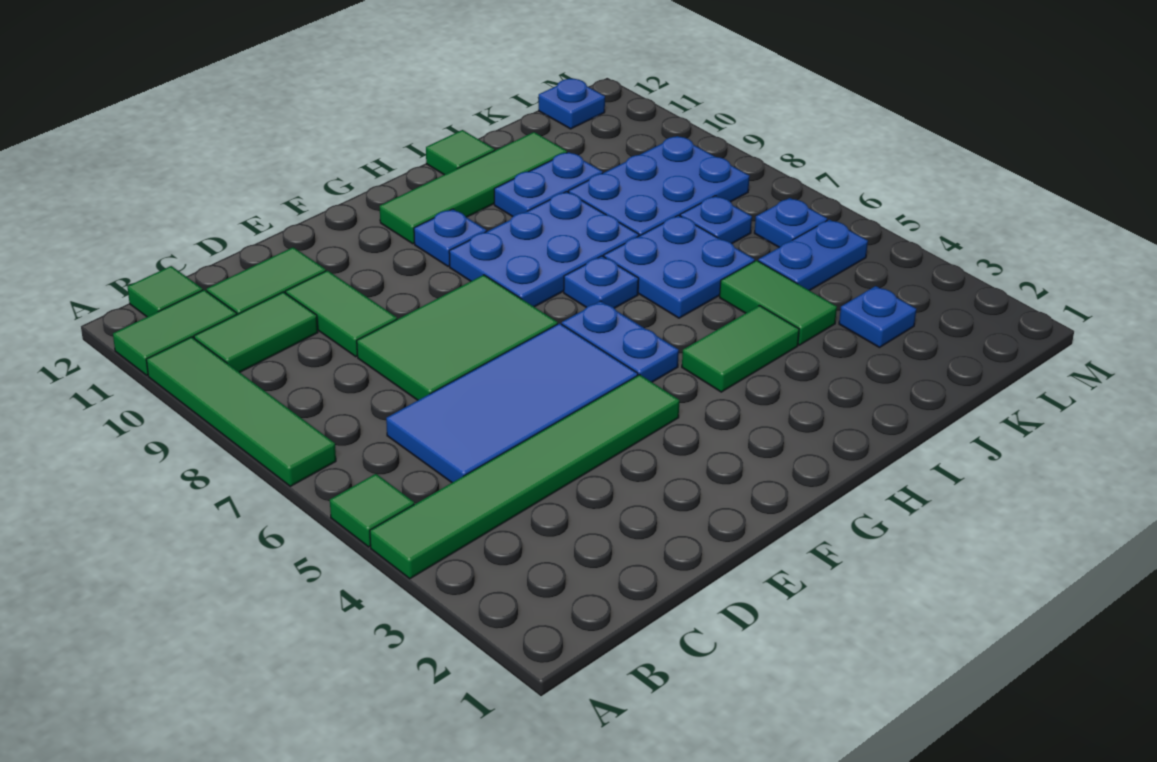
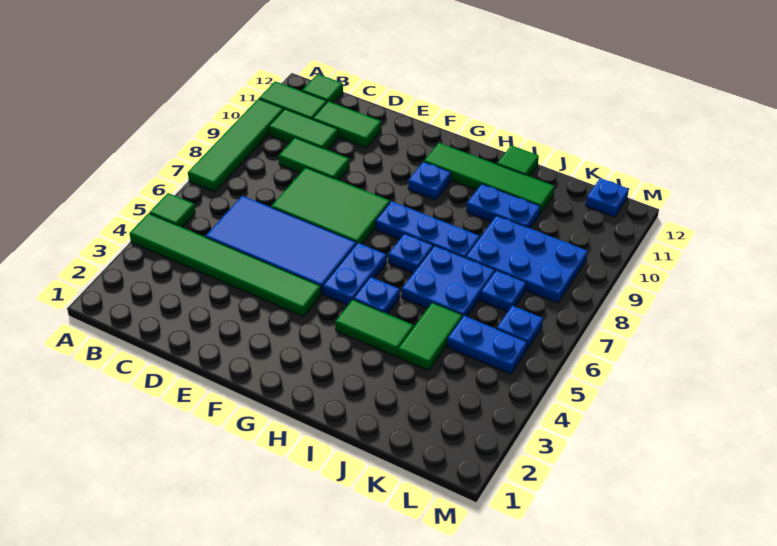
green tile D9:D10 level 1 -> green tile C9:D9 level 1
blue plate G8:I9 level 1 -> blue plate G8:I8 level 1
blue plate K3 level 1 -> blue plate H5 level 1

